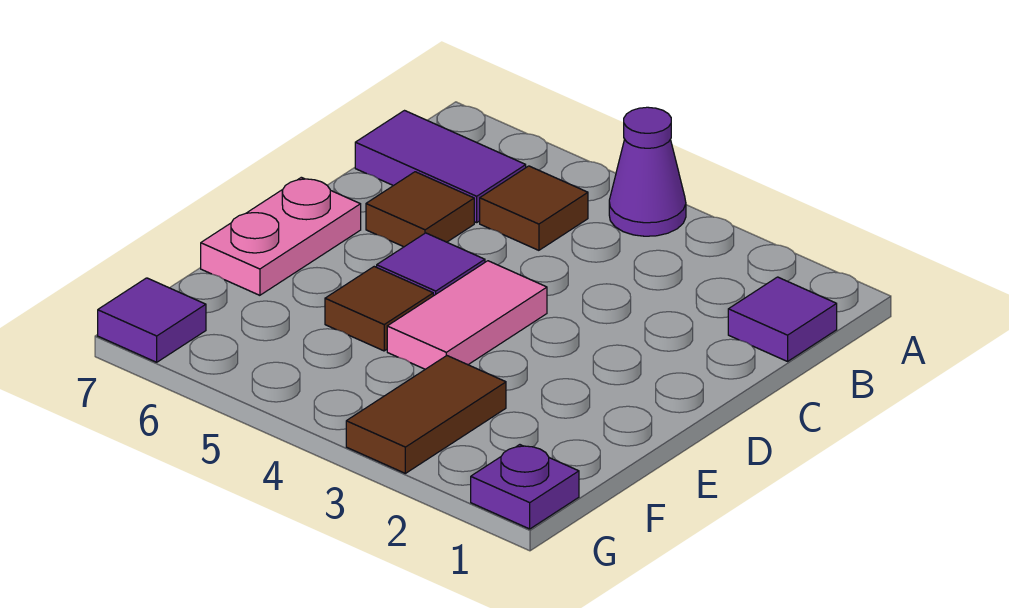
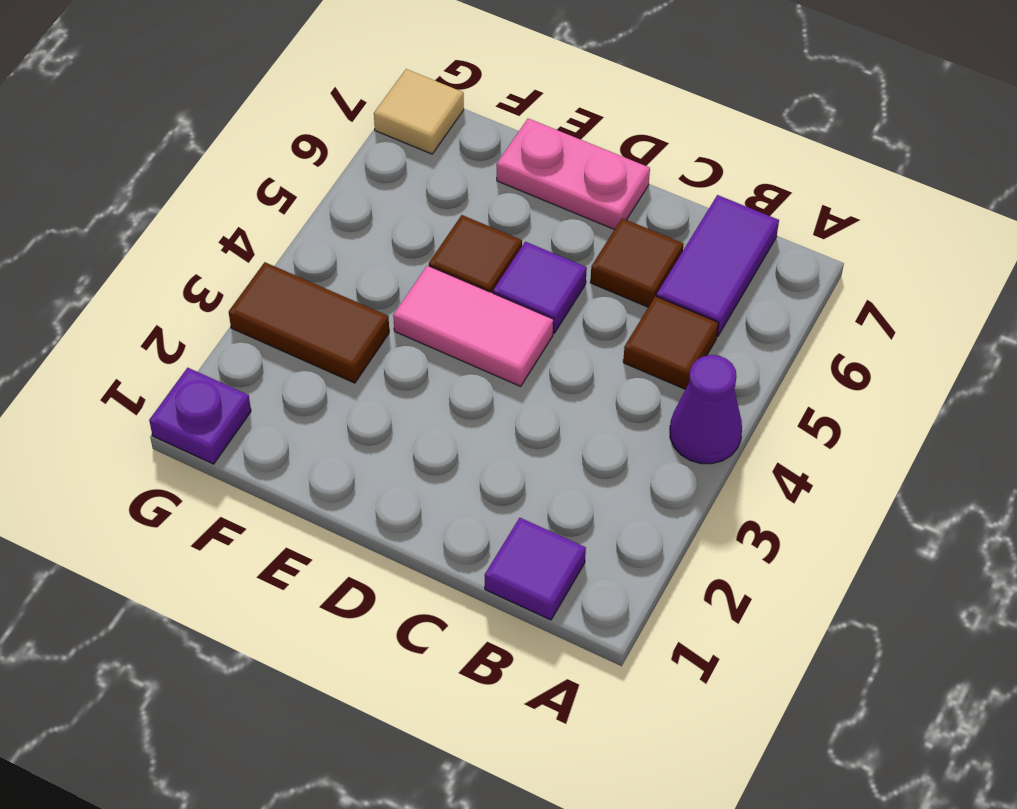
purple tile G7 level 1 -> tan tile G7 level 1

